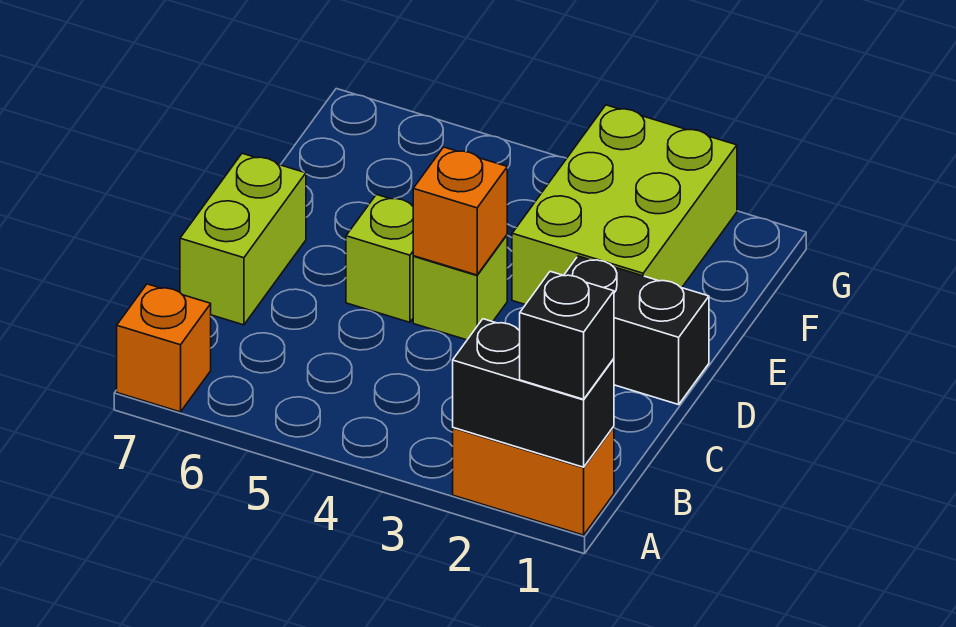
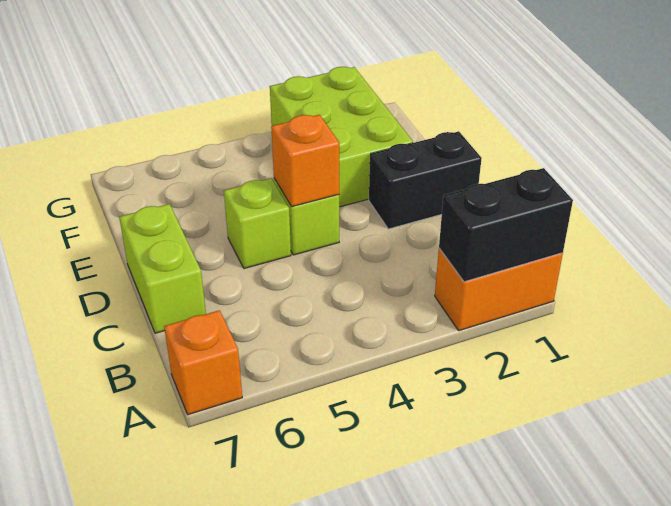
black brick A1 level 3 -> none

